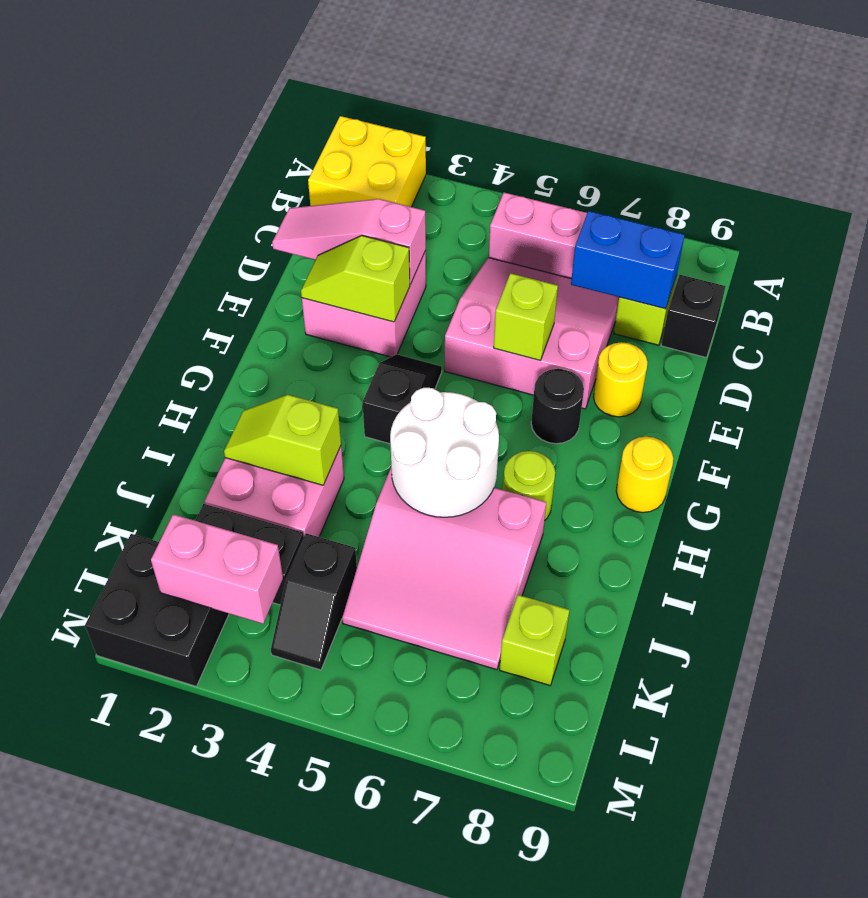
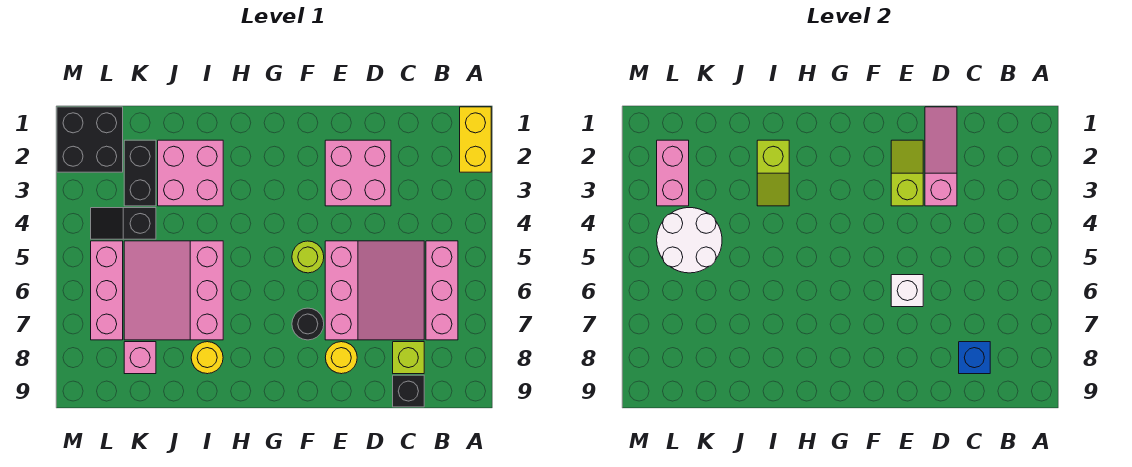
yellow brick A1:B2 level 1 -> yellow brick A1:A2 level 1
blue brick C7:C8 level 2 -> blue brick C8 level 2
lime brick E6 level 2 -> white brick E6 level 2
black slope F4:G4 level 1 top G -> none
yellow round brick G9 level 1 -> yellow round brick I8 level 1
white round brick H5:I6 level 2 -> white round brick K4:L5 level 2
lime round brick H7 level 1 -> lime round brick F5 level 1
lime slope I2:I3 level 2 top 3 -> lime slope I2:I3 level 2 top 2
lime brick K8 level 1 -> pink brick K8 level 1
none -> pink brick L5:L7 level 1

